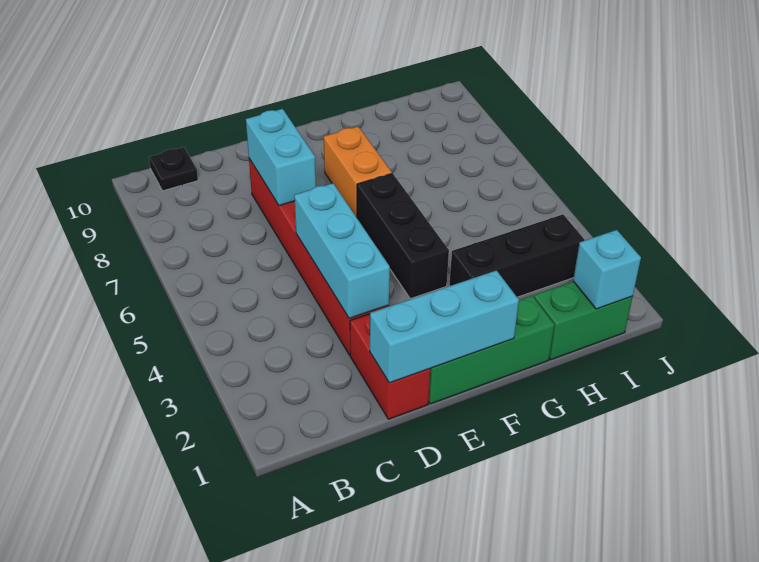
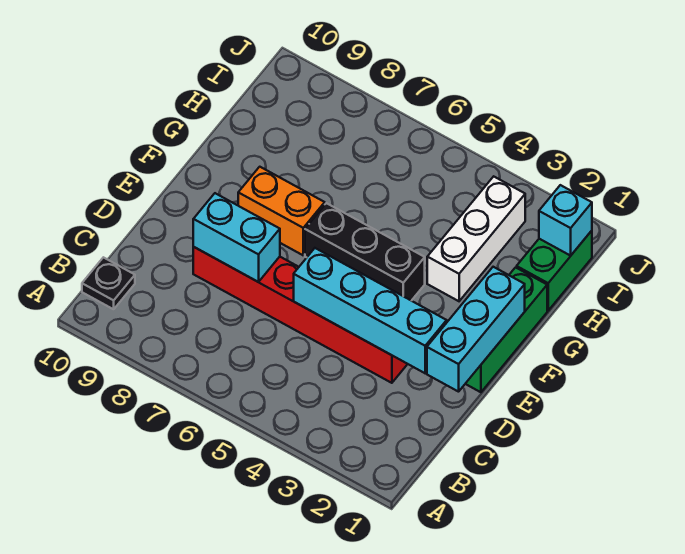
red brick D1:D2 level 1 -> none
cyan brick D3:D5 level 2 -> cyan brick D2:D5 level 2
black brick G3:I3 level 1 -> white brick G3:I3 level 1

